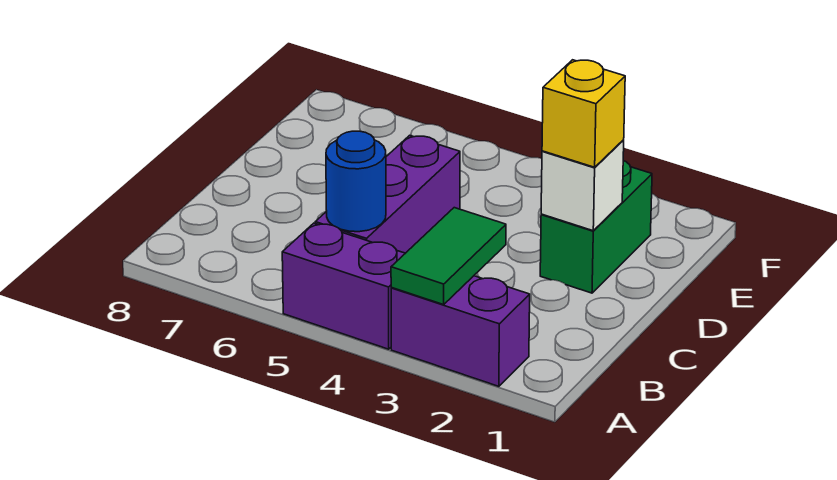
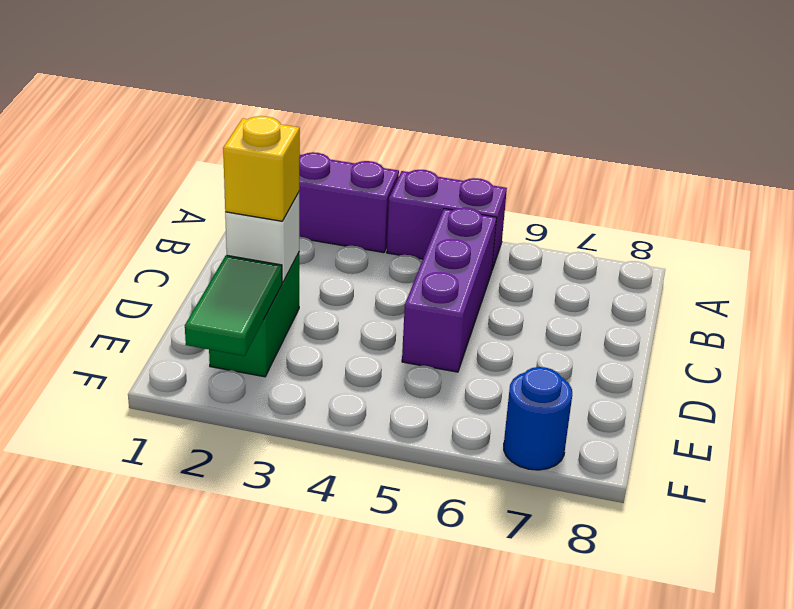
green tile A3:B3 level 2 -> green tile E2:F2 level 2
blue round brick B5 level 2 -> blue round brick F7 level 1

